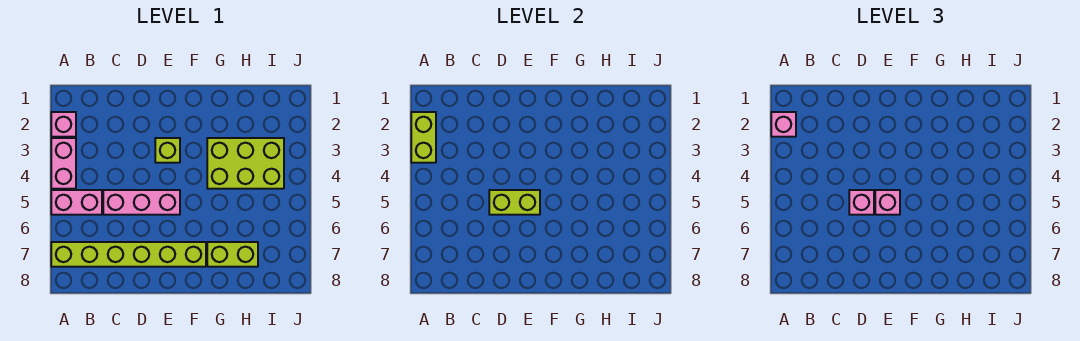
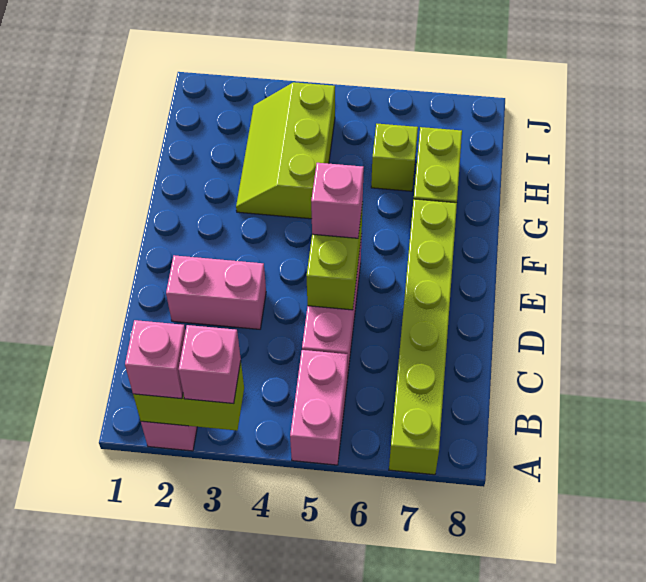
pink brick A3:A4 level 1 -> pink brick D2:D3 level 1
pink brick D5 level 3 -> pink brick A3 level 3
lime brick E3 level 1 -> lime brick H6 level 1
lime brick G3:I4 level 1 -> lime slope G3:I4 level 1 top 4

